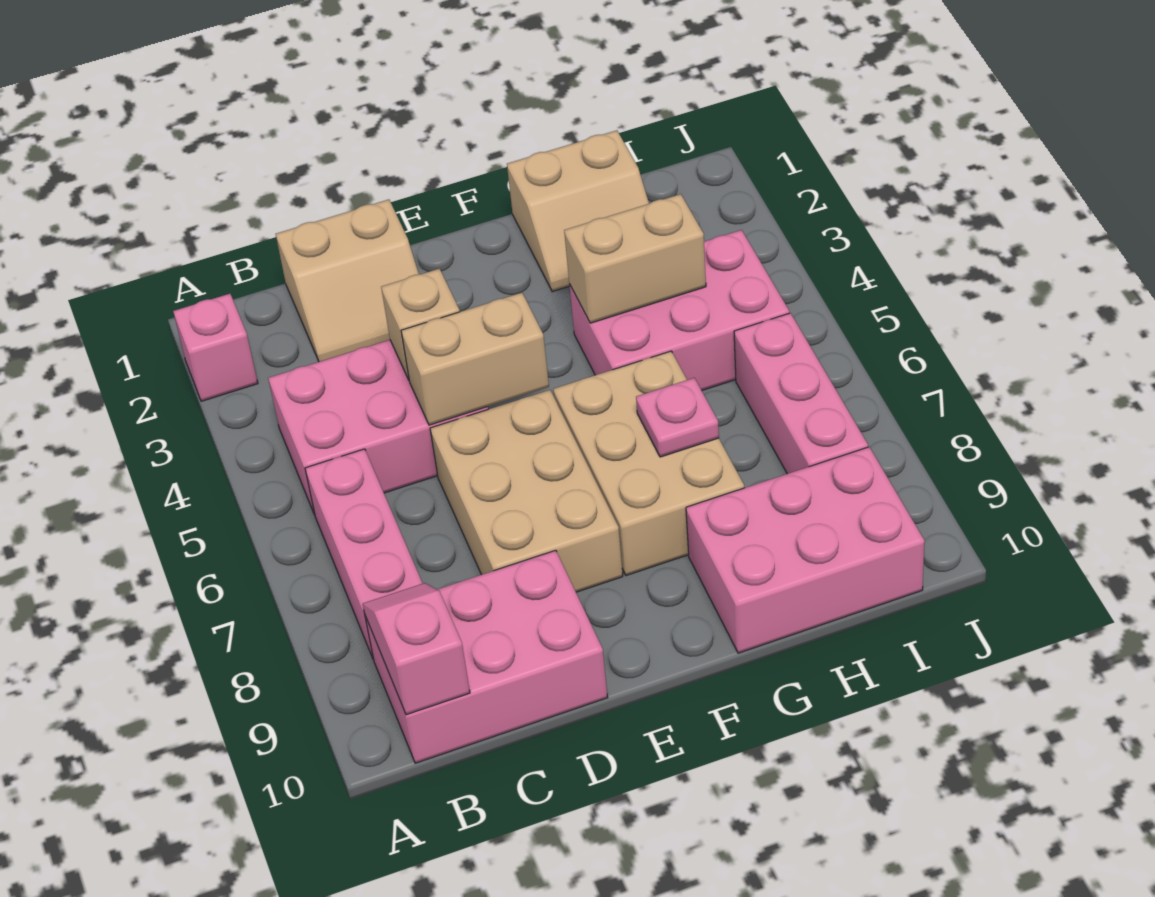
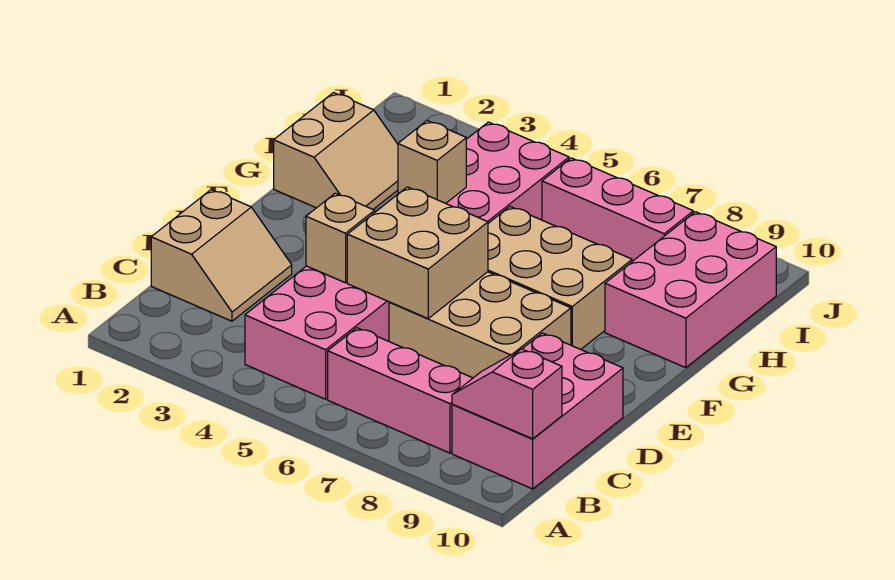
pink brick A2 level 1 -> none
tan brick D5:E5 level 2 -> tan brick D5:E6 level 2
tan brick G4:H4 level 2 -> tan brick G4 level 2
pink plate G7 level 2 -> none

